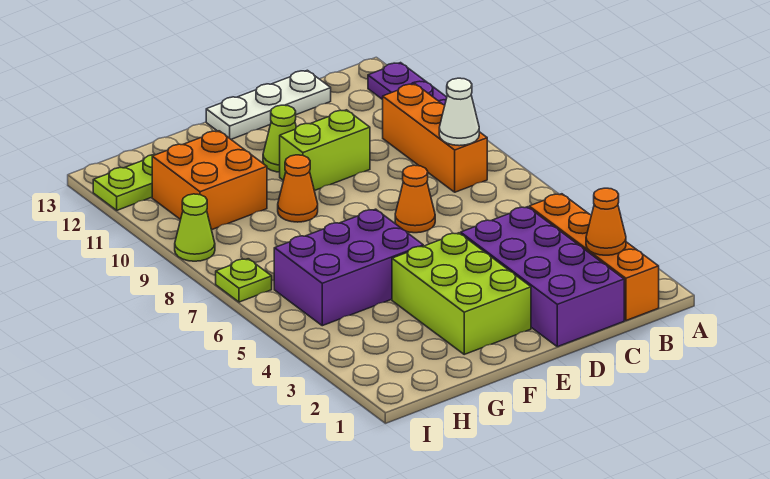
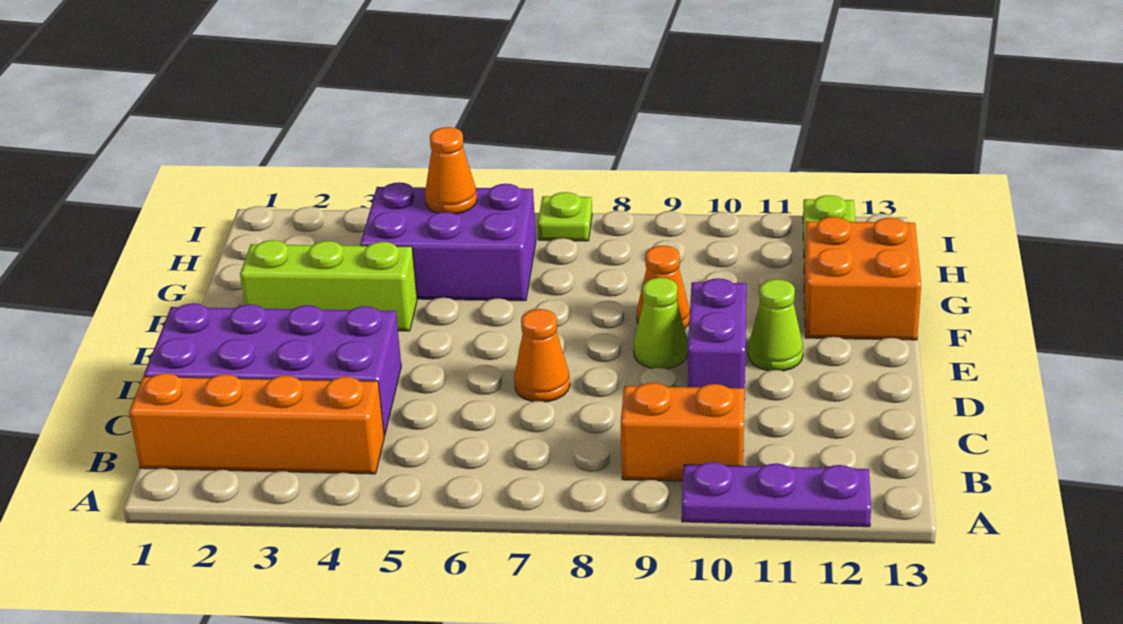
orange cone B2 level 2 -> orange cone H5 level 2
orange brick B8:B10 level 1 -> orange brick B9:B10 level 1
white cone B8 level 2 -> none
white plate C13:E13 level 1 -> none
lime brick D10:E10 level 1 -> purple brick D10:E10 level 1
lime brick E2:F4 level 1 -> lime brick F2:F4 level 1
purple brick F5:H6 level 1 -> purple brick G4:H6 level 1
orange brick G10:H11 level 1 -> orange brick F12:G13 level 1
lime cone I9 level 1 -> lime cone E9 level 1

